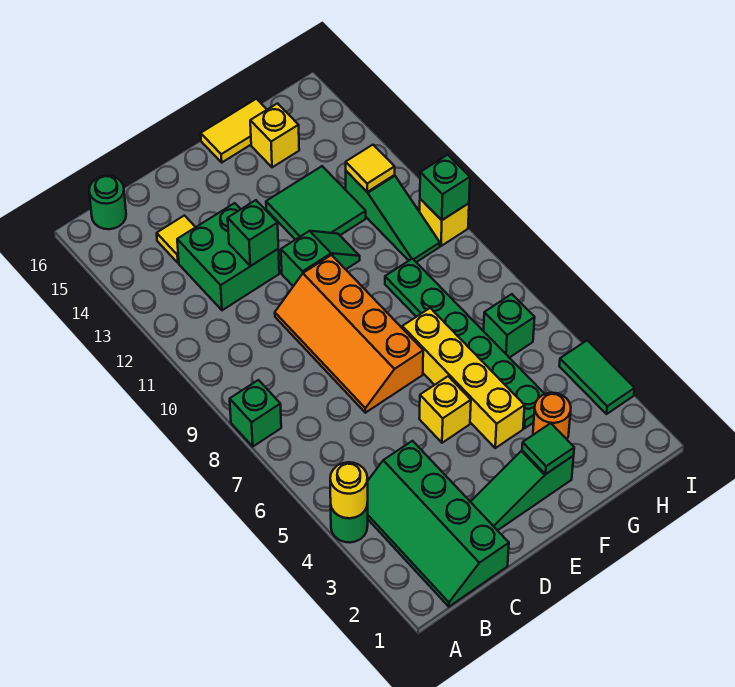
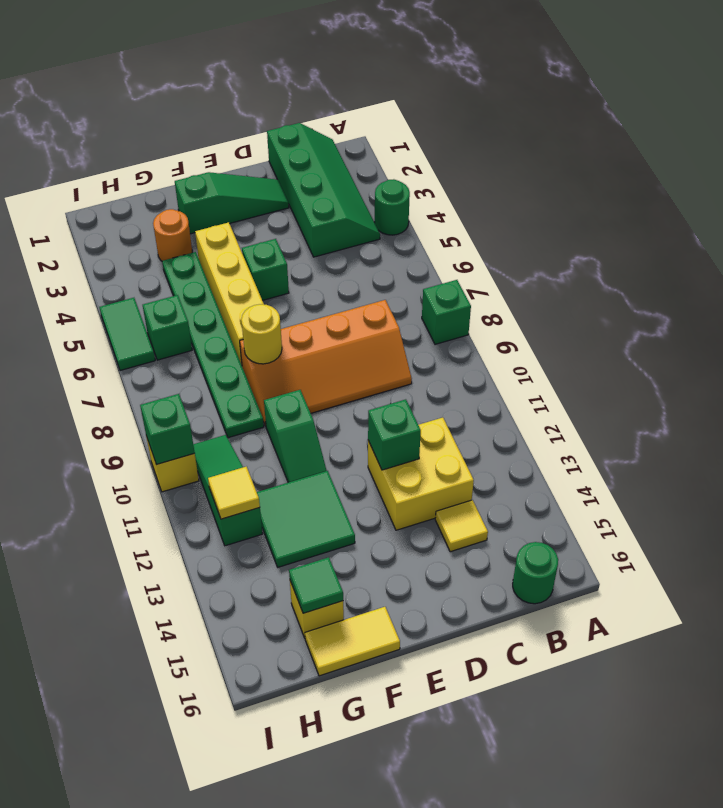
yellow round brick A4 level 2 -> yellow round brick F8 level 2
green brick C12:D13 level 1 -> yellow brick C12:D13 level 1
orange slope D7:E10 level 1 top E -> orange slope C8:F9 level 1 top 8
yellow brick E5 level 1 -> green brick E5 level 1
green slope E11:F11 level 1 top E -> green slope F10:F11 level 1 top 10
green tile F2 level 2 -> green tile G15 level 2
green tile I3:I4 level 1 -> green tile I5:I6 level 1

